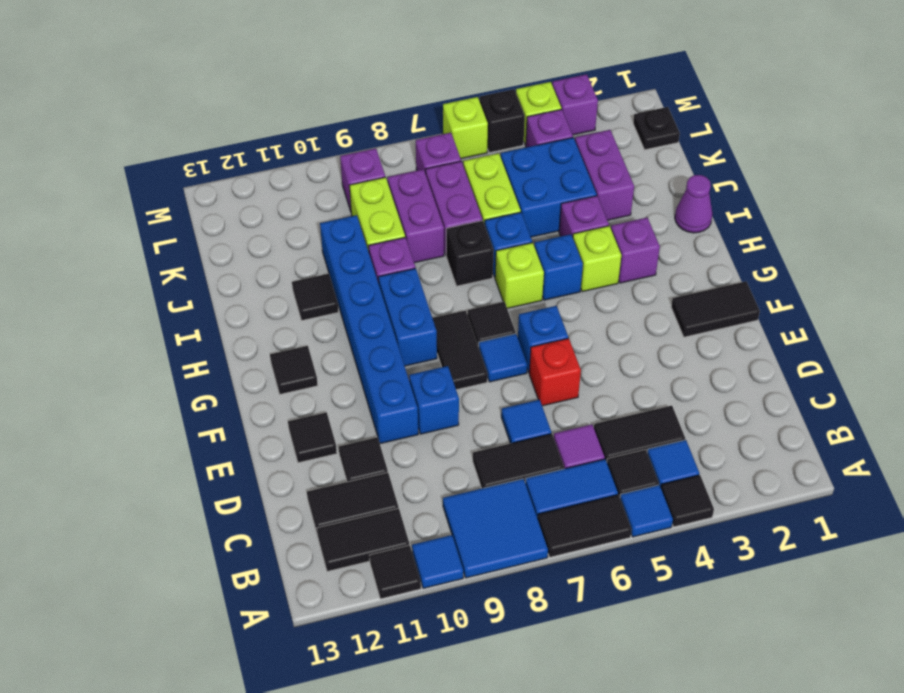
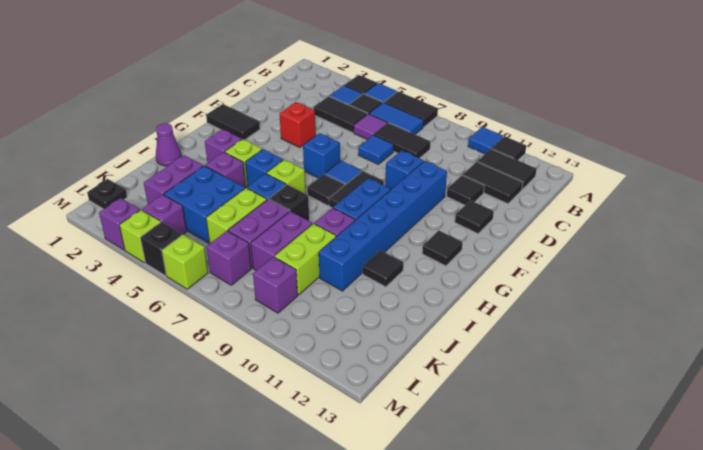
blue tile A8:B9 level 1 -> none
red brick E6 level 1 -> red brick E4 level 1

